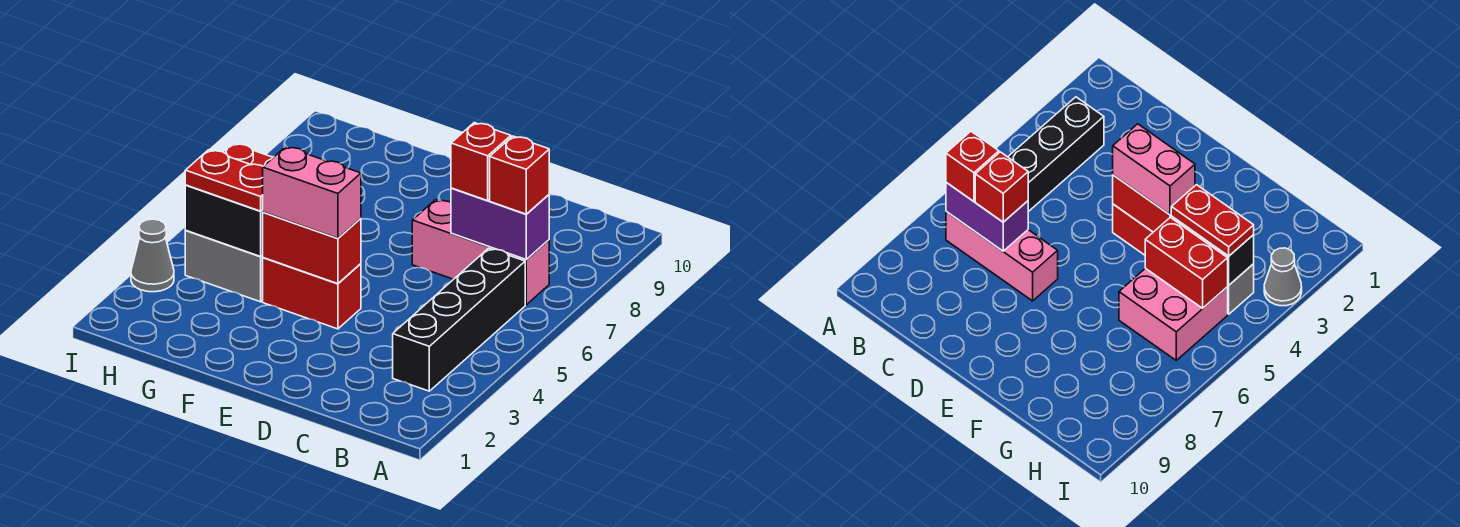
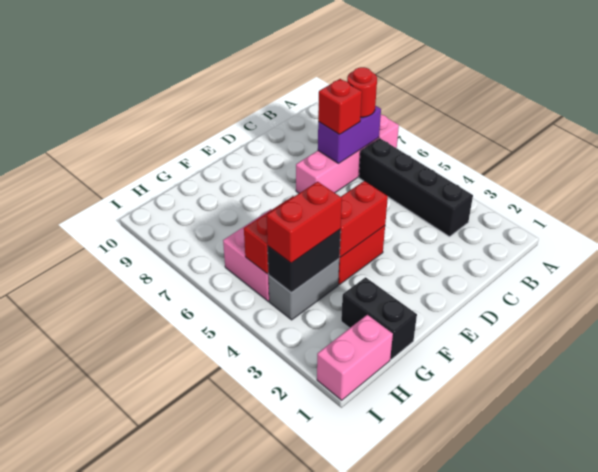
pink brick B7:D7 level 1 -> pink brick A7:D7 level 1
red brick B7 level 3 -> red round brick B7 level 3
pink brick E4:F4 level 3 -> pink brick H1:I1 level 1
none -> black brick G1:G2 level 1
red plate G4:H4 level 3 -> red brick G4:H4 level 3
grey cone I3 level 1 -> none

